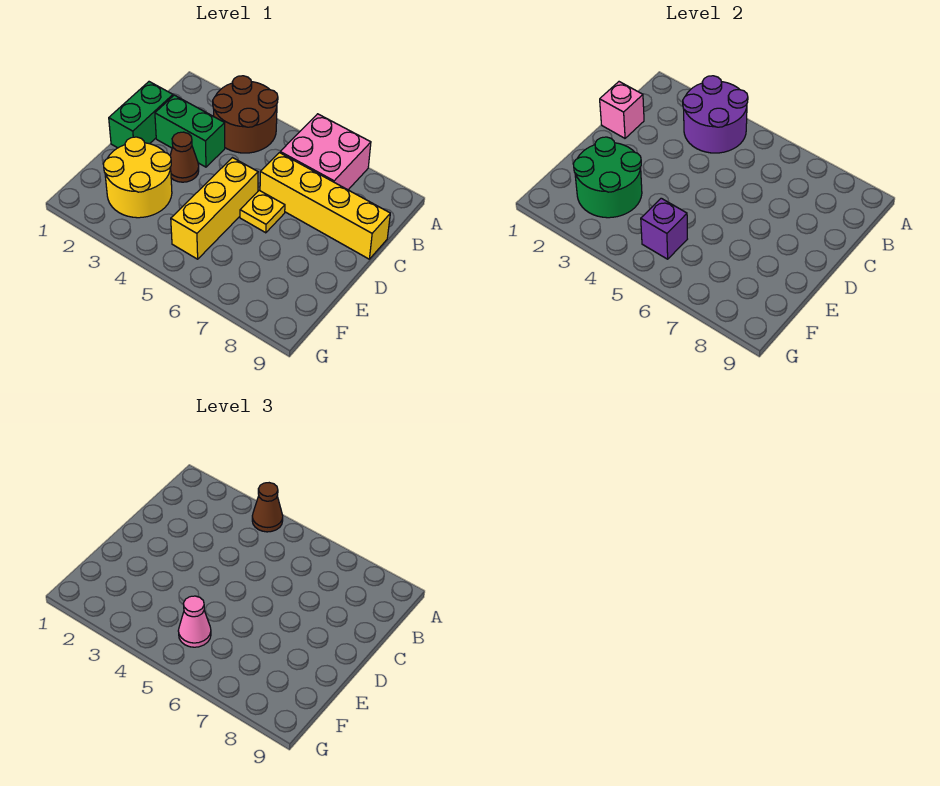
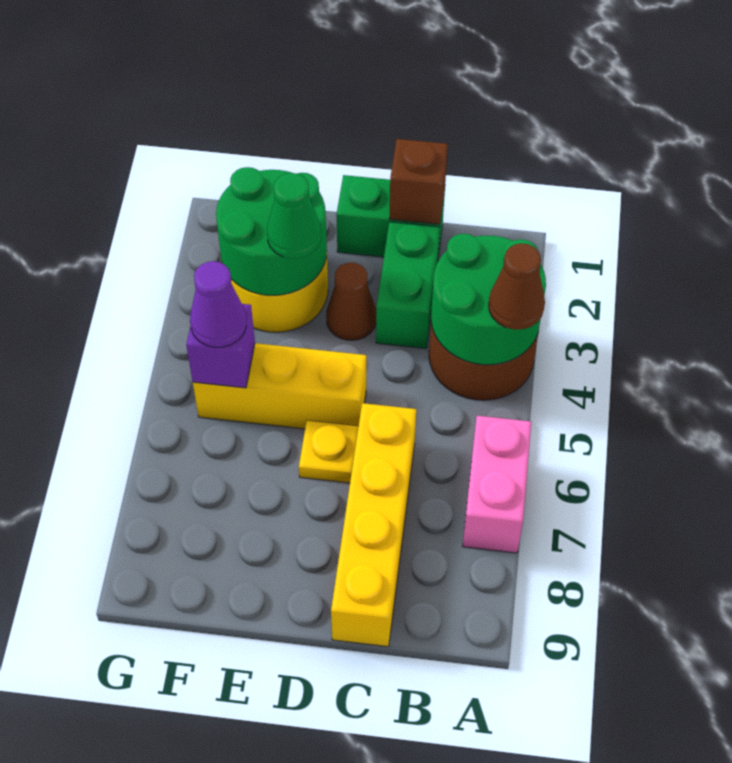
purple round brick A3:B4 level 2 -> green round brick A3:B4 level 2
pink brick A6:B7 level 1 -> pink brick A6:A7 level 1
pink brick C1 level 2 -> brown brick C1 level 2
none -> green cone E3 level 3
pink cone F5 level 3 -> purple cone F5 level 3

